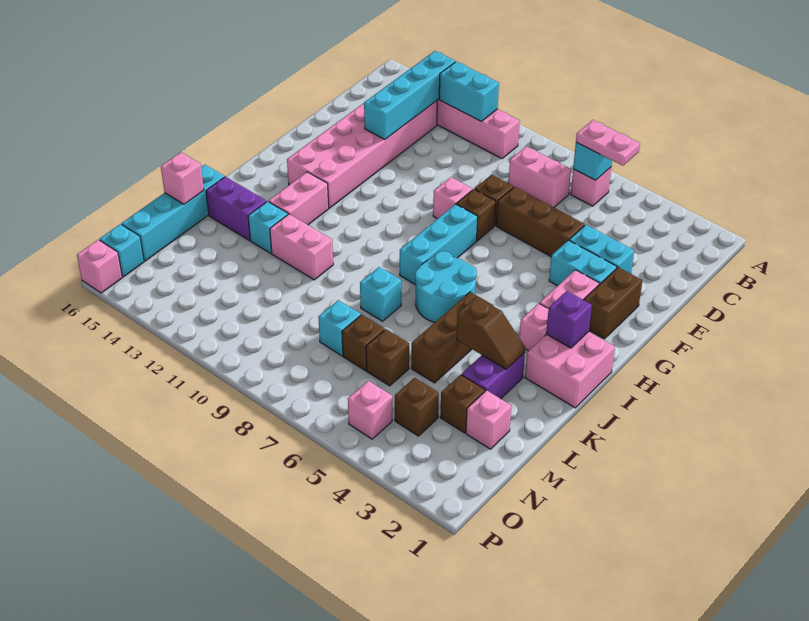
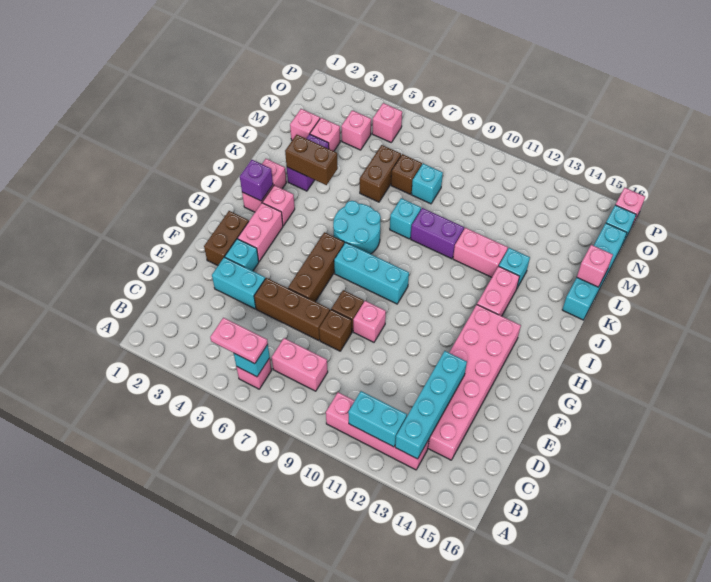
cyan brick F3:F4 level 1 -> cyan brick F3 level 1
cyan brick G8:I8 level 1 -> cyan brick H7:H9 level 1
pink brick I1:J2 level 1 -> pink brick I2:J2 level 1
brown brick J5:L5 level 1 -> brown brick F6:H6 level 1
brown slope K3:K4 level 2 top 4 -> brown brick K3:K4 level 2
purple brick K14:K15 level 1 -> purple brick K9:K10 level 1
brown brick M3 level 1 -> pink brick M3 level 1
brown brick M6 level 1 -> brown brick L6:M6 level 1
brown brick N4 level 1 -> pink brick N4 level 1

